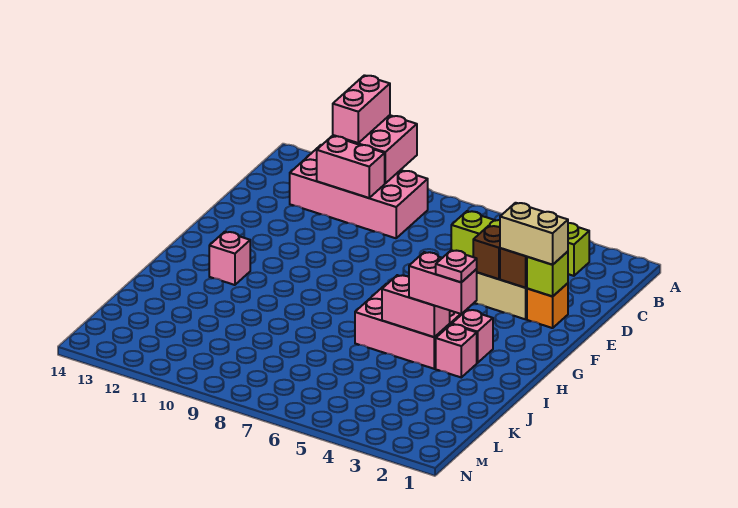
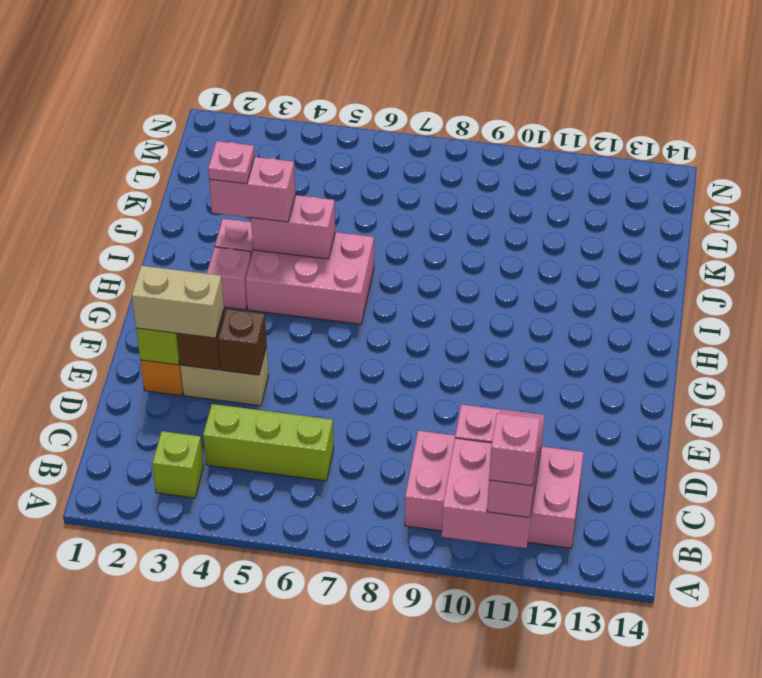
pink brick H12 level 1 -> pink brick A11 level 4

